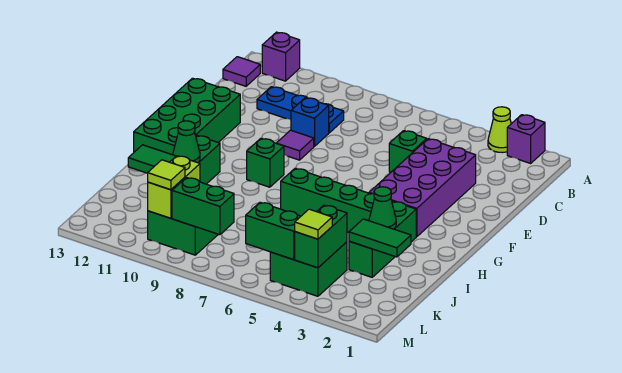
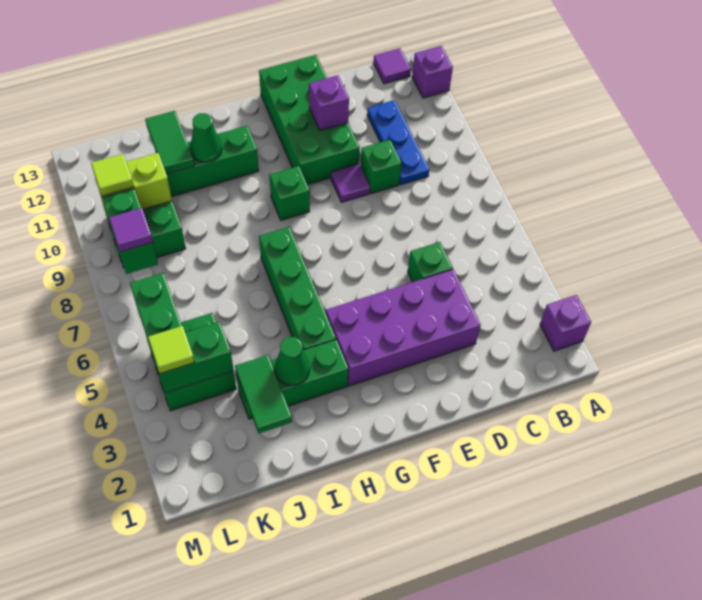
lime cone A3 level 1 -> none
blue brick D9 level 1 -> green brick D9 level 1
none -> purple brick E11 level 2
green brick E12:H13 level 1 -> green brick E10:F13 level 1
none -> purple tile L8 level 3

